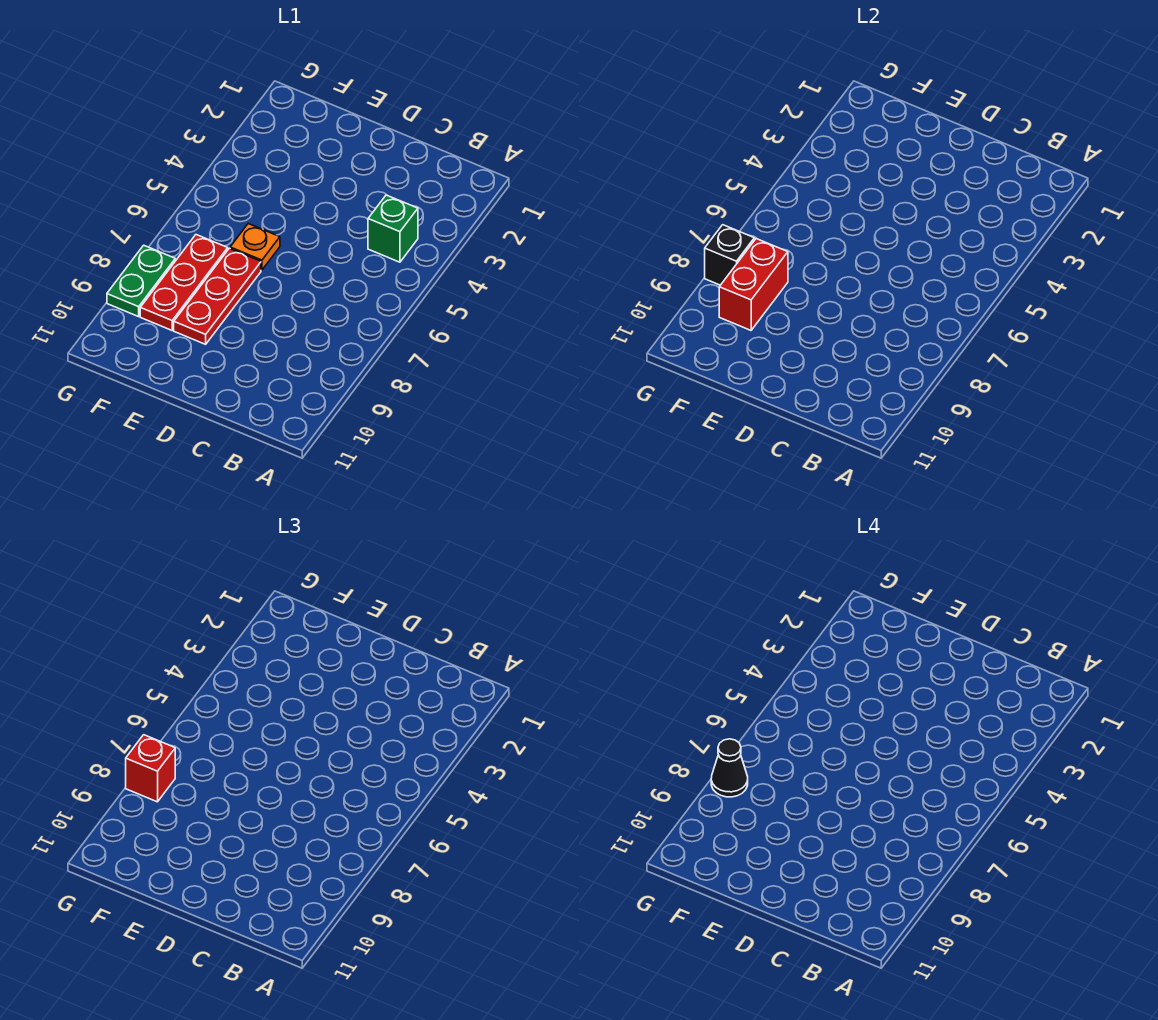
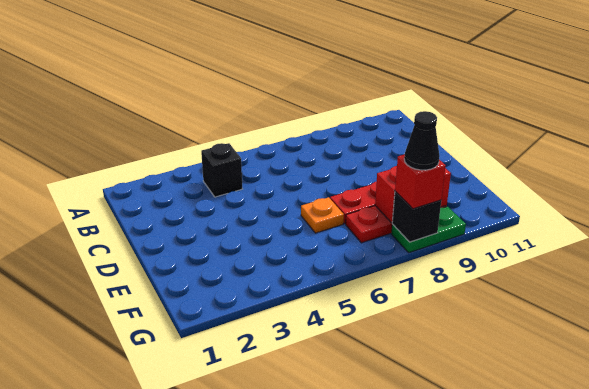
green brick B4 level 1 -> black brick B4 level 1

